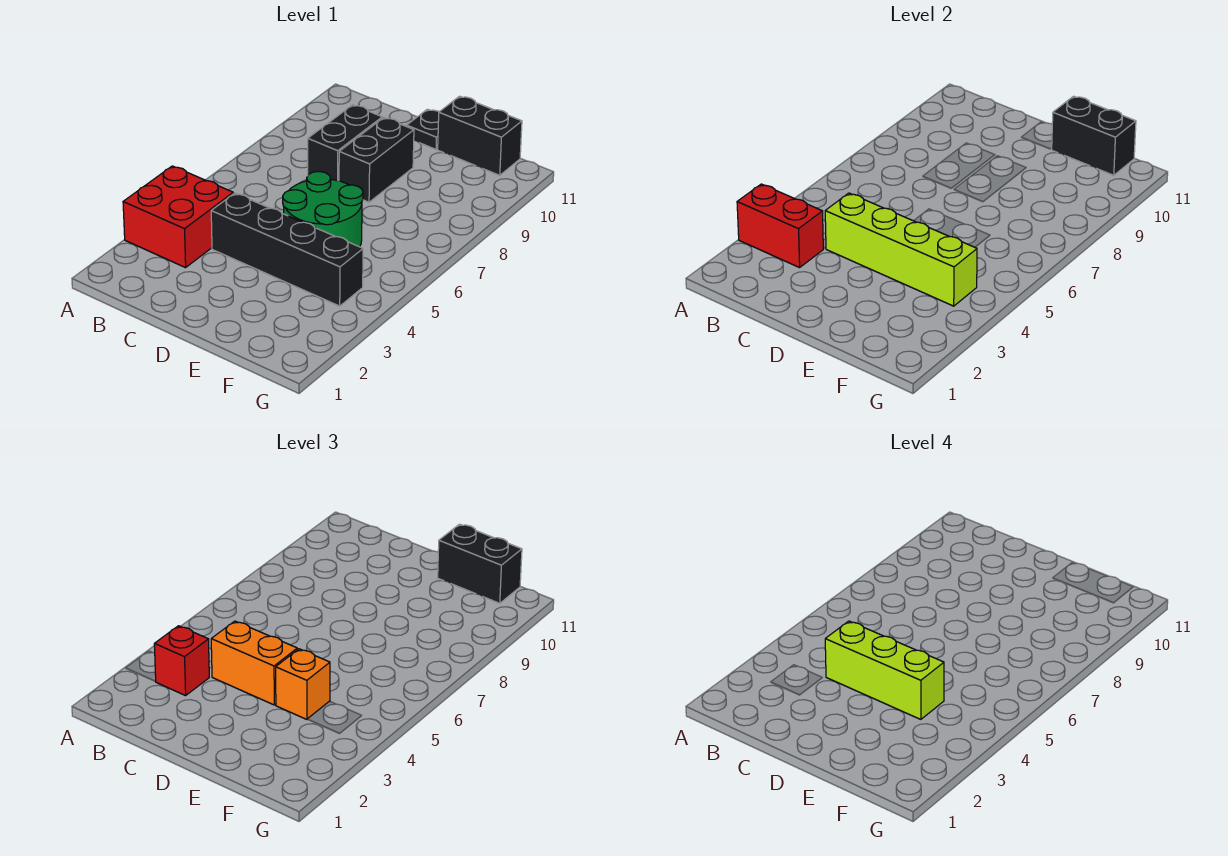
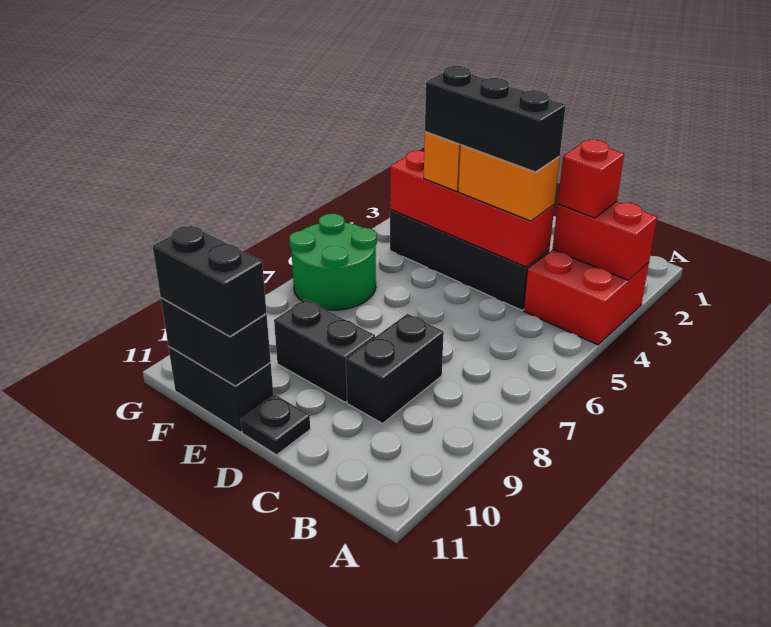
lime brick C4:F4 level 2 -> red brick C4:F4 level 2
lime brick C4:E4 level 4 -> black brick C4:E4 level 4
green round brick D5:E6 level 1 -> green round brick F6:G7 level 1
black brick D8:D9 level 1 -> black brick D9:E9 level 1

